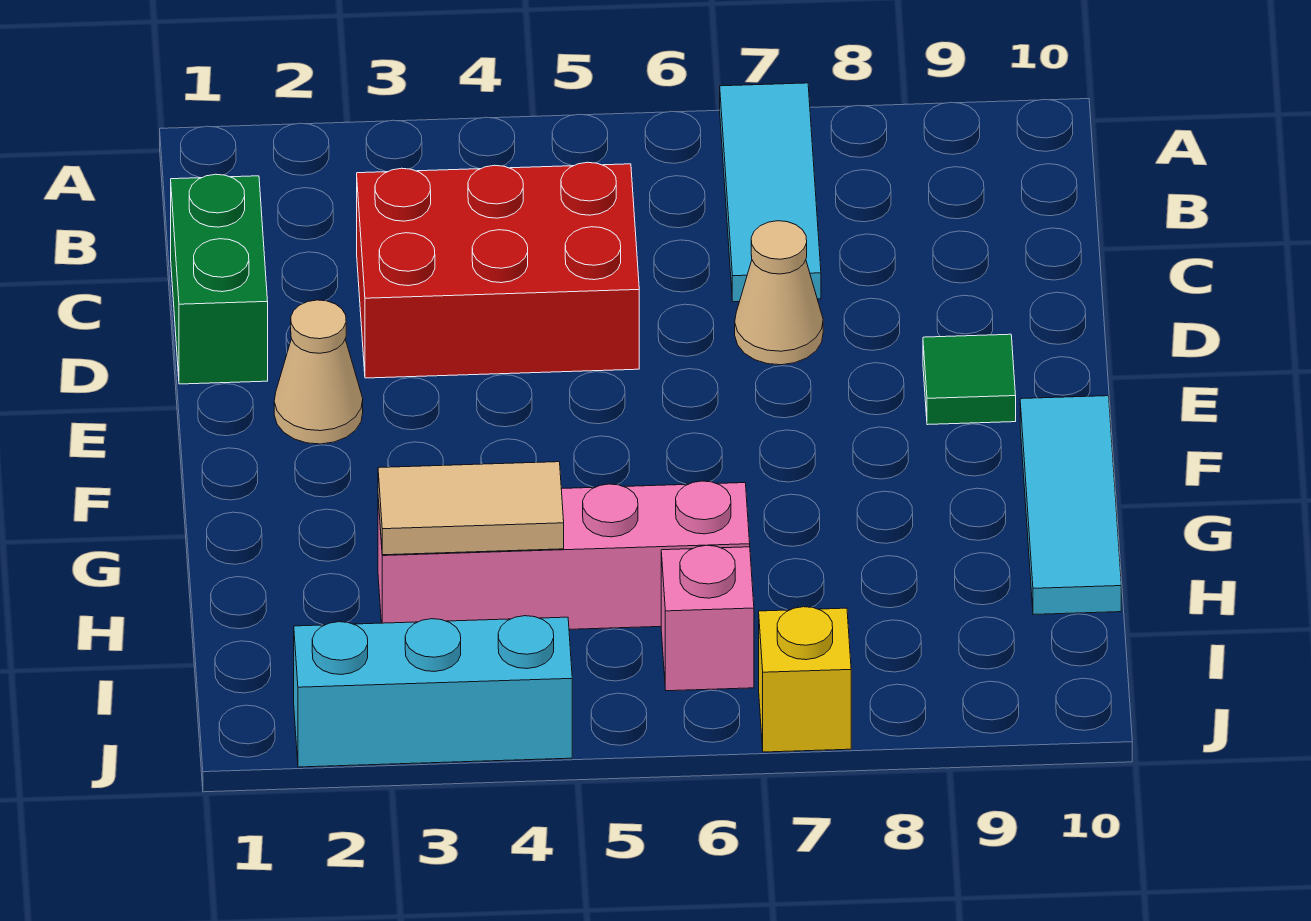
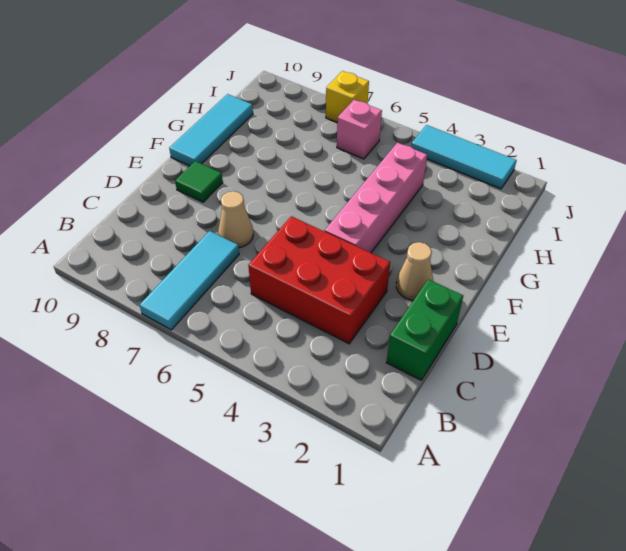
pink brick H3:H6 level 1 -> pink brick E4:H4 level 1
tan tile H3:H4 level 2 -> none
cyan brick J2:J4 level 1 -> cyan tile J2:J4 level 1

